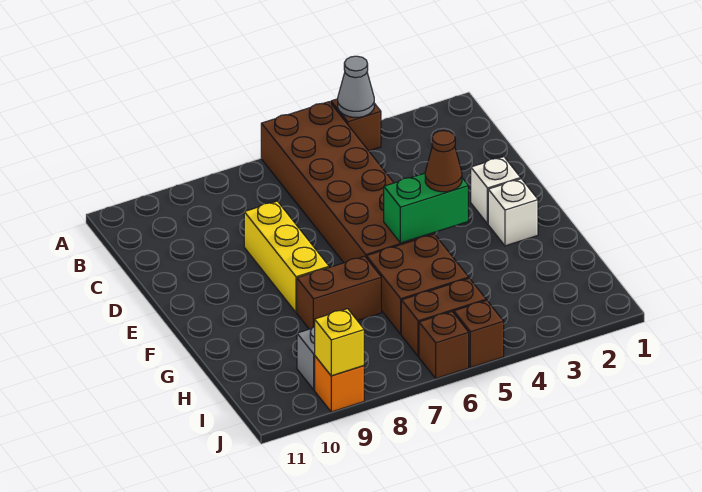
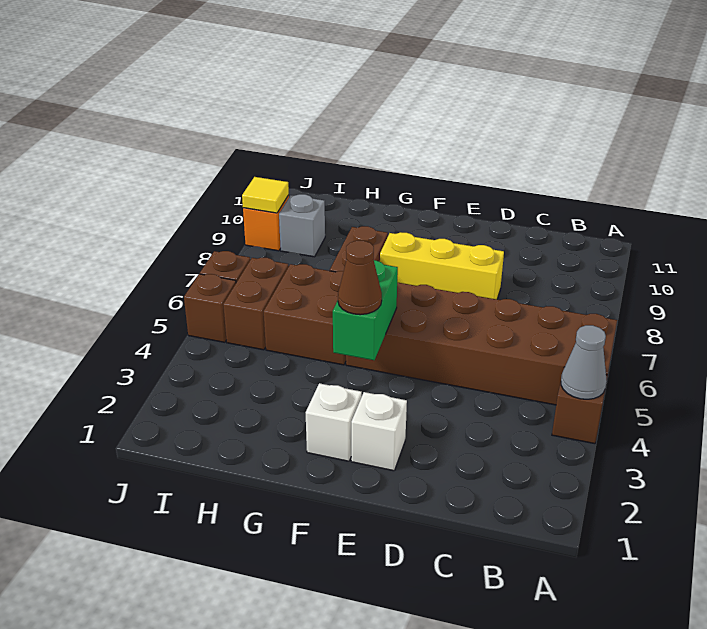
yellow brick J9 level 2 -> yellow tile J9 level 2

